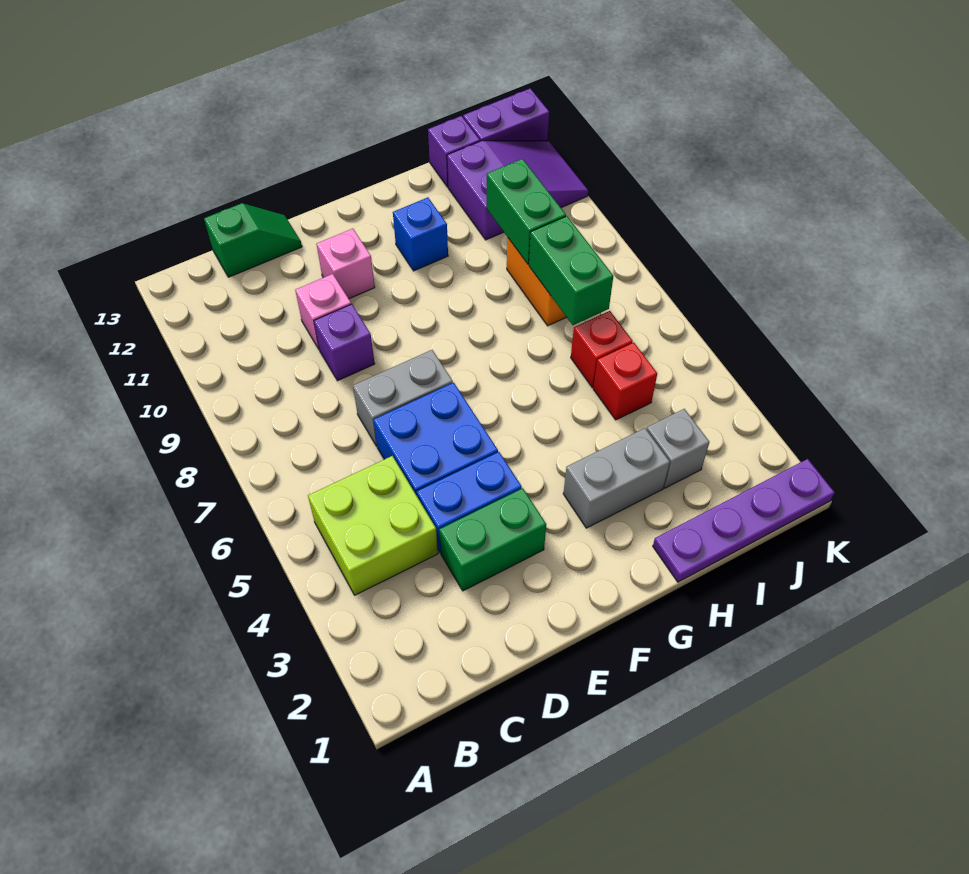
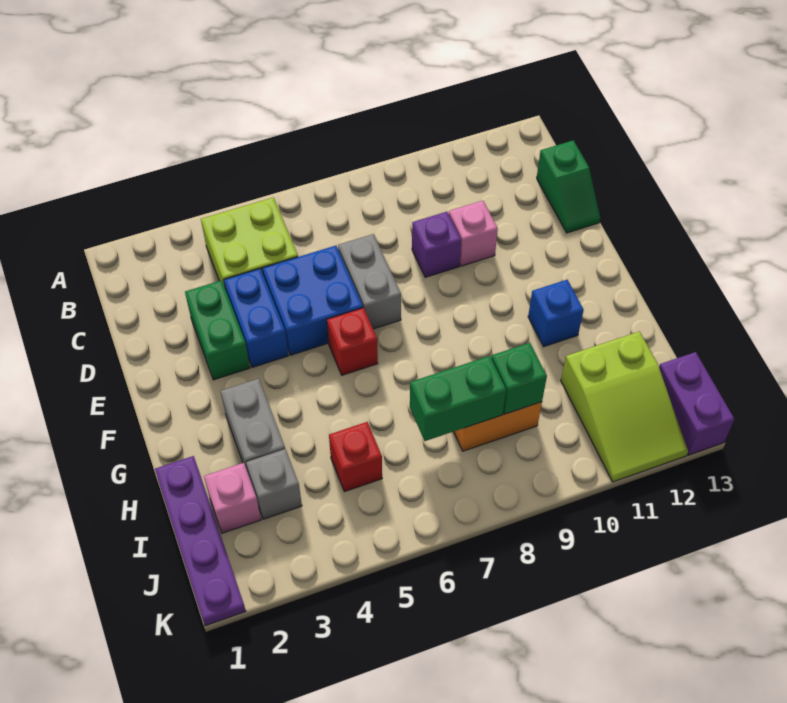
pink brick E11 level 1 -> pink brick I2 level 1
red brick I6 level 1 -> red brick F6 level 1
green brick I9:I10 level 2 -> green brick I9 level 2
purple slope I11:K12 level 1 top I -> lime slope I11:K12 level 1 top I
purple brick I13 level 1 -> none

